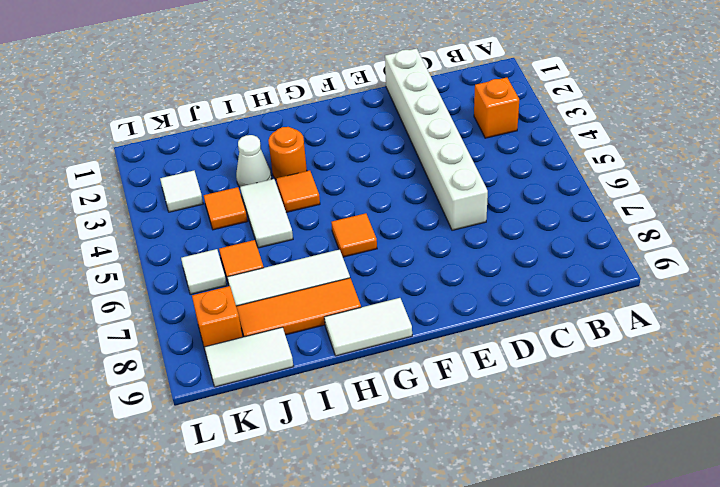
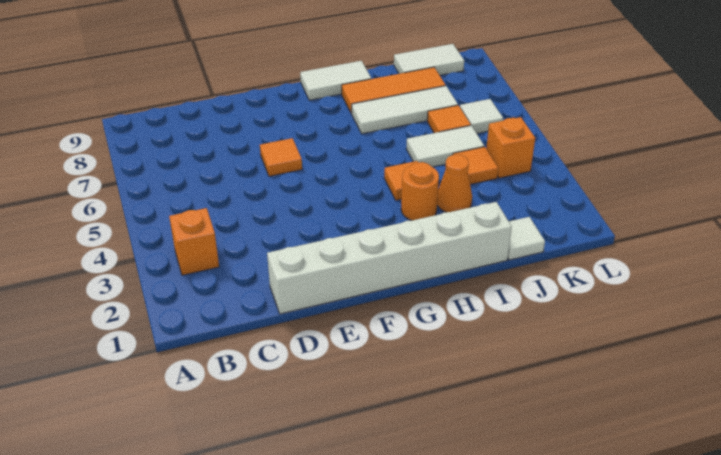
white brick D1:D6 level 1 -> white brick D1:I1 level 1
orange tile G6 level 1 -> orange tile E6 level 1
white cone I3 level 1 -> orange cone I3 level 1
white tile I4:I5 level 1 -> white tile I5:J5 level 1
white tile K3 level 1 -> white tile J1 level 1
orange brick K8 level 1 -> orange brick K4 level 1

